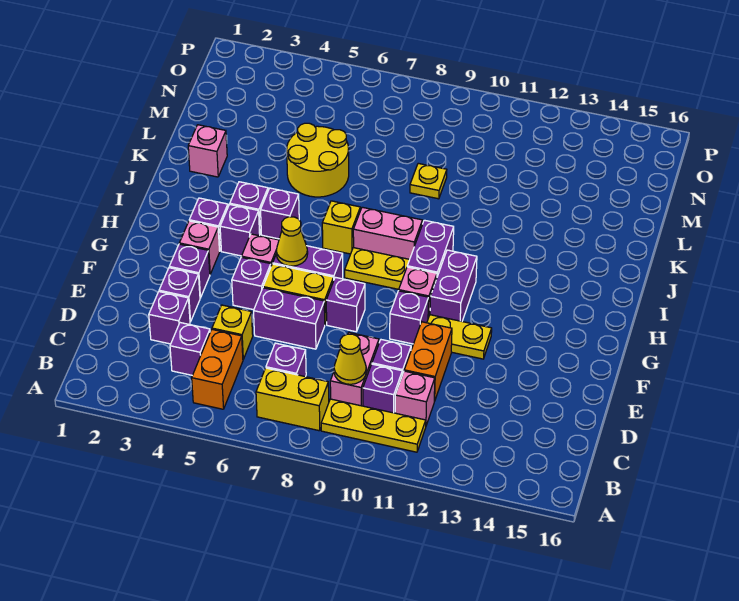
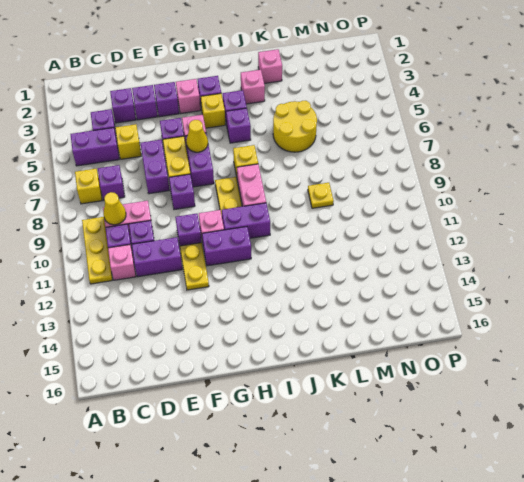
orange brick B5:C5 level 1 -> purple brick B5:C5 level 1
yellow brick B7:B8 level 1 -> yellow brick B7 level 1
orange brick D11:E11 level 1 -> purple brick D11:E11 level 1
purple brick H4 level 1 -> yellow brick H4 level 1
none -> pink brick J3 level 1

